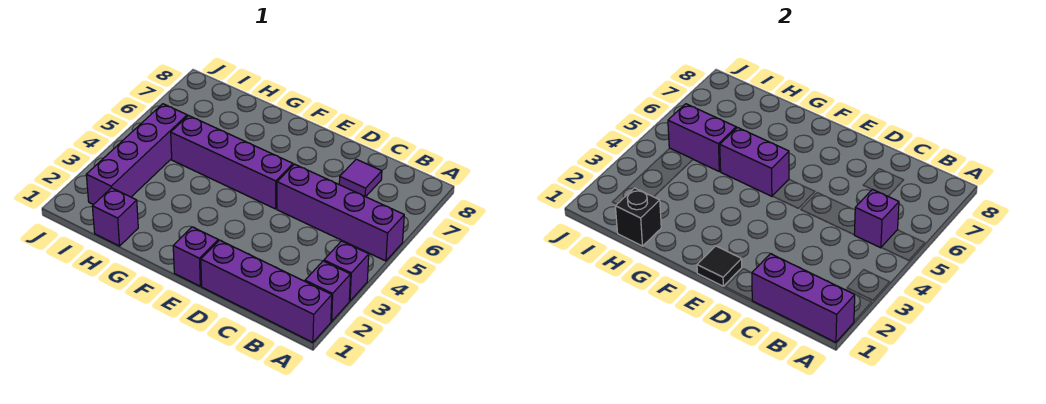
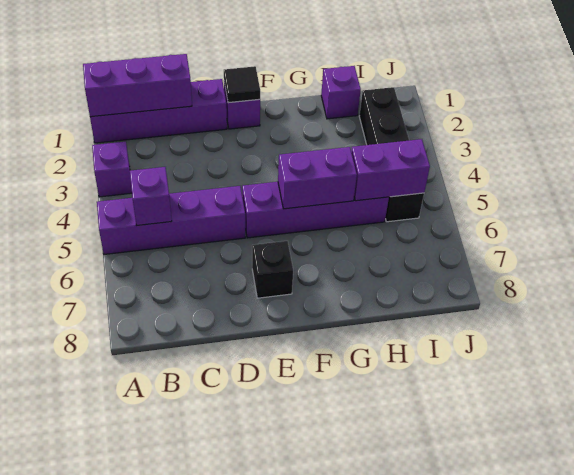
purple brick A2 level 1 -> none
purple tile C7 level 1 -> none
black brick H1 level 2 -> black brick E7 level 1
purple brick I2:I5 level 1 -> black brick I2:I5 level 1

